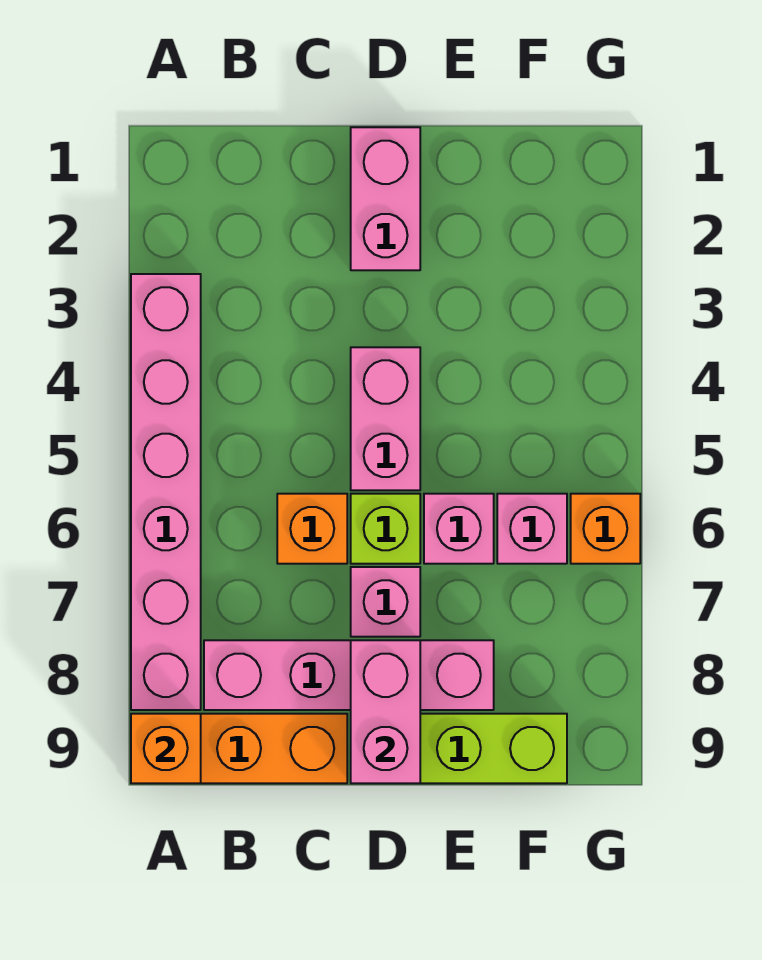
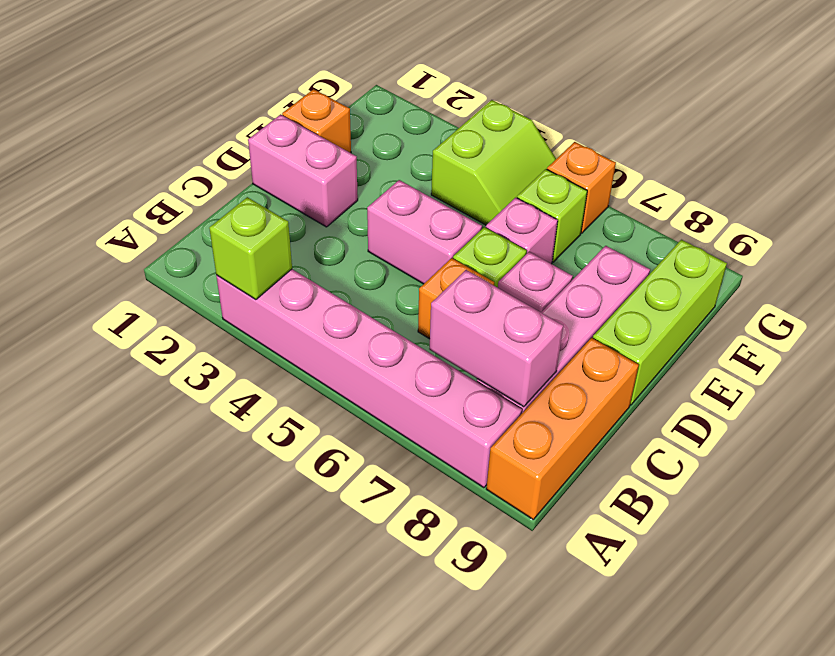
none -> lime brick A3 level 2
orange brick A9 level 2 -> orange brick E1 level 1
pink brick D8:D9 level 2 -> pink brick B7:B8 level 2
none -> lime slope F4:G5 level 1 top 4
pink brick F6 level 1 -> lime brick F6 level 1

